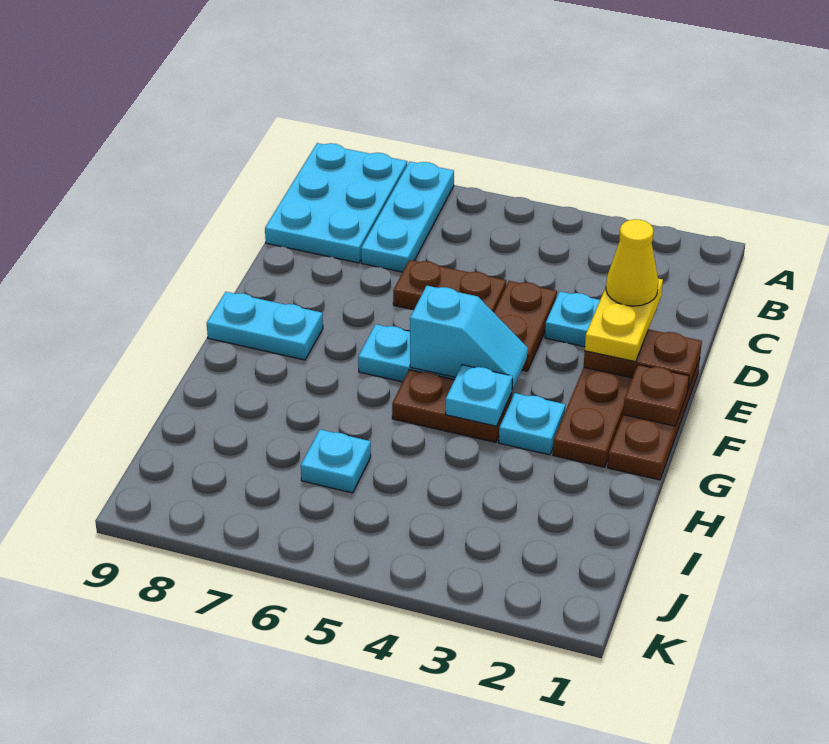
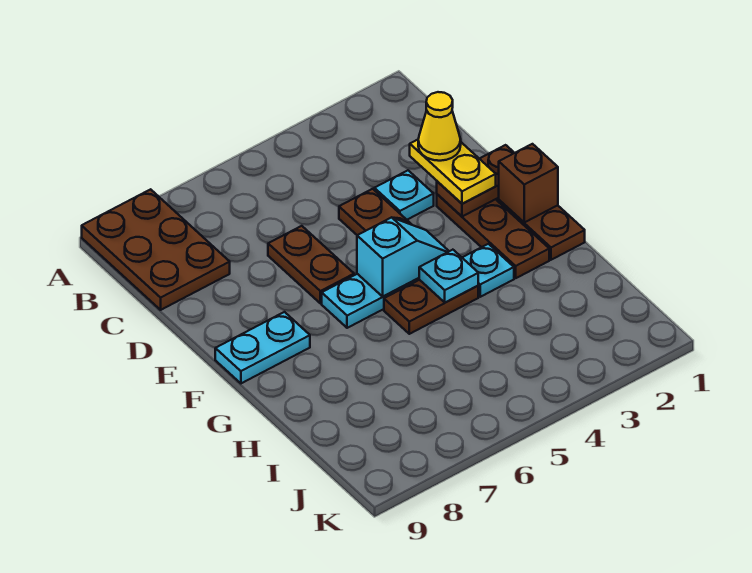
cyan plate A7:C7 level 1 -> none
cyan plate A8:C9 level 1 -> brown plate A8:C9 level 1
brown plate D5:D6 level 1 -> brown plate D6:E6 level 1
brown plate F1 level 2 -> brown brick F1 level 2
cyan plate I6 level 1 -> none

